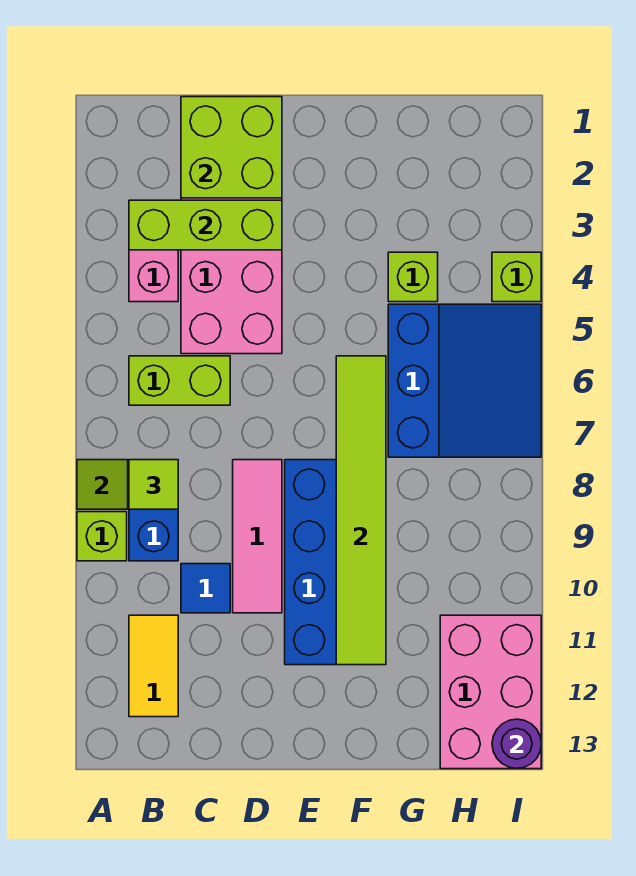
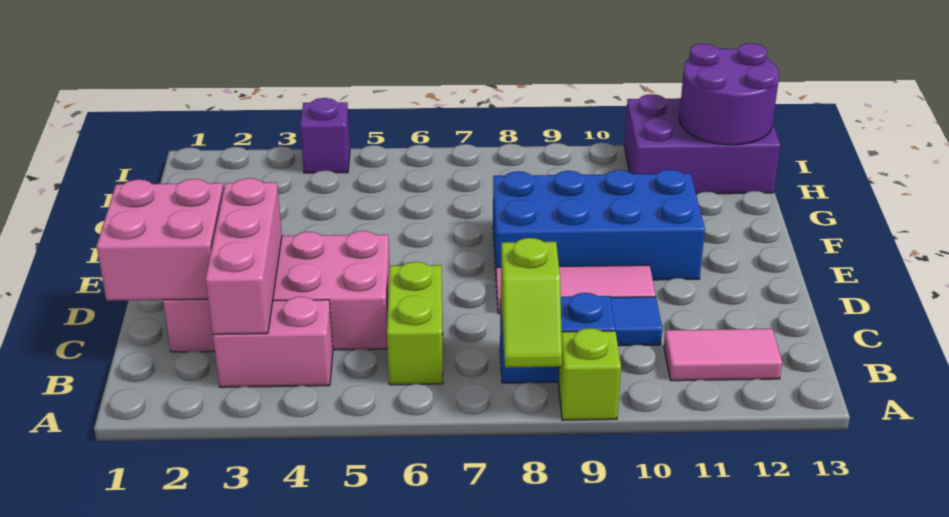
lime brick B3:D3 level 2 -> pink brick B3:D3 level 2
lime tile B8 level 3 -> none
yellow tile B11:B12 level 1 -> pink tile B11:B12 level 1
lime brick C1:D2 level 2 -> pink brick C1:D2 level 2
lime tile F6:F11 level 2 -> none
lime brick G4 level 1 -> none
blue slope G5:I7 level 1 top G -> none
pink brick H11:I13 level 1 -> purple brick H11:I13 level 1
lime brick I4 level 1 -> purple brick I4 level 1
purple round brick I13 level 2 -> purple round brick H12:I13 level 2

